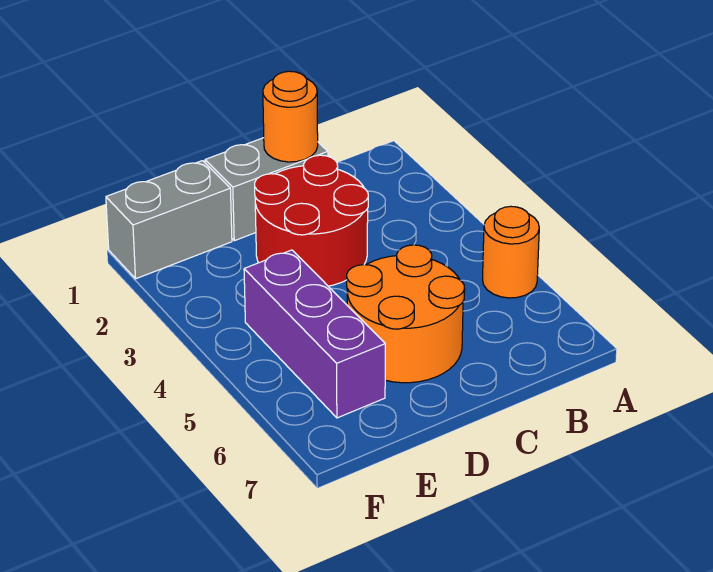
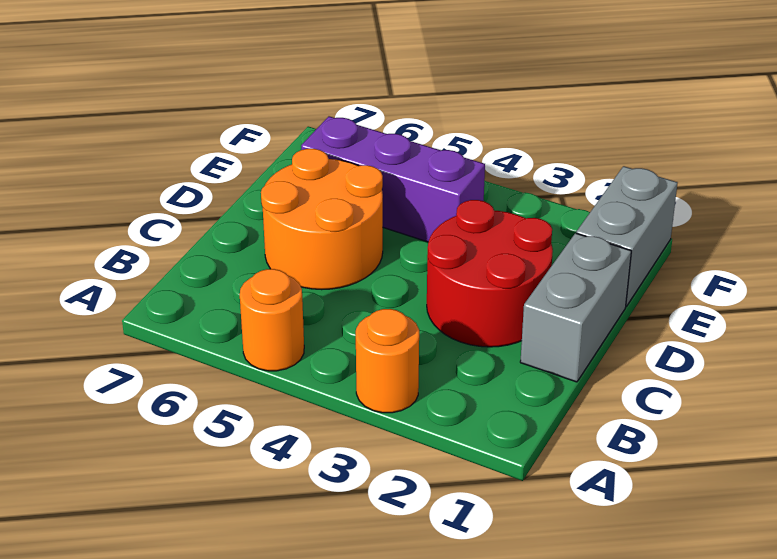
orange round brick C1 level 2 -> orange round brick A3 level 1

